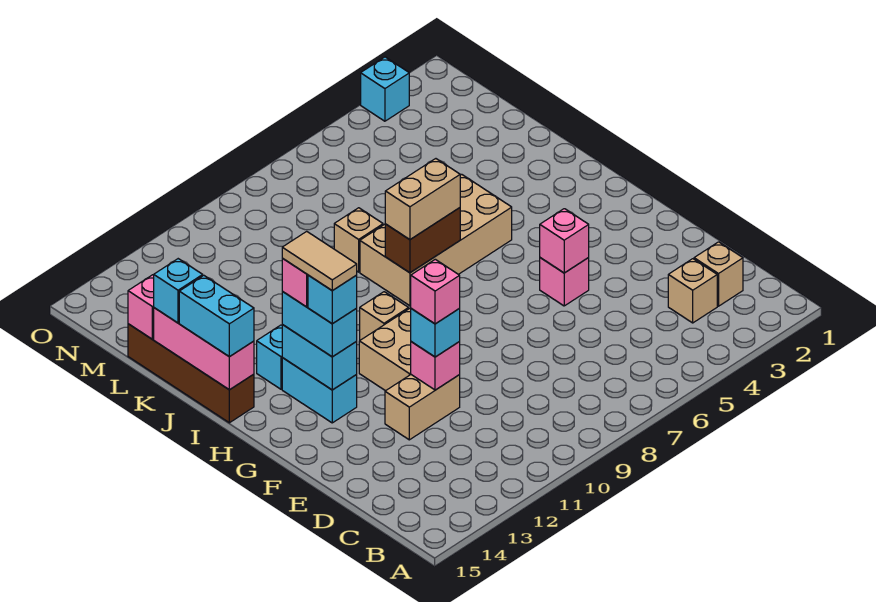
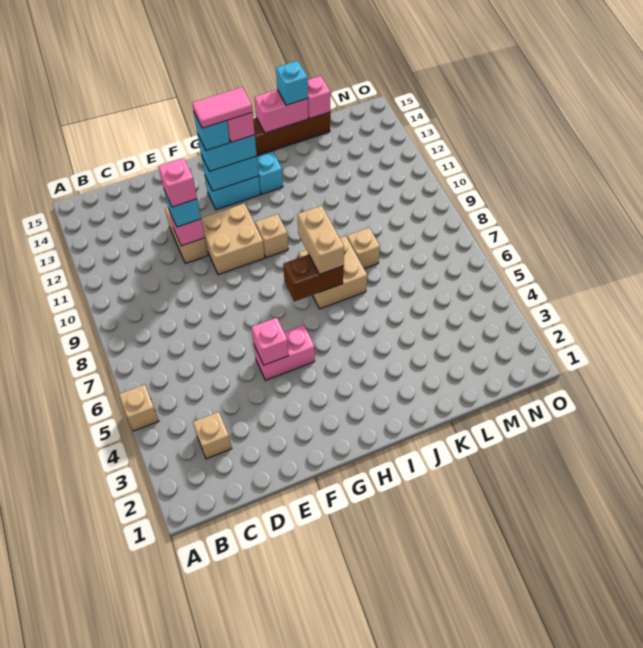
tan brick C2 level 1 -> tan brick A5 level 1
pink brick F5 level 1 -> pink brick F5:G5 level 1
tan tile G13:H13 level 5 -> pink tile G13:H13 level 5
tan brick I5:J8 level 1 -> tan brick I7:J8 level 1
brown brick I7:I8 level 2 -> brown brick H7:I7 level 2
pink brick I15:K15 level 2 -> pink brick J15:K15 level 2
cyan brick I15:J15 level 3 -> none
cyan brick O3 level 1 -> none

